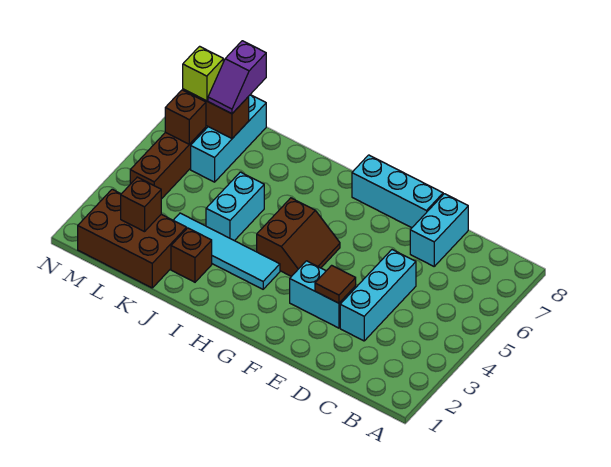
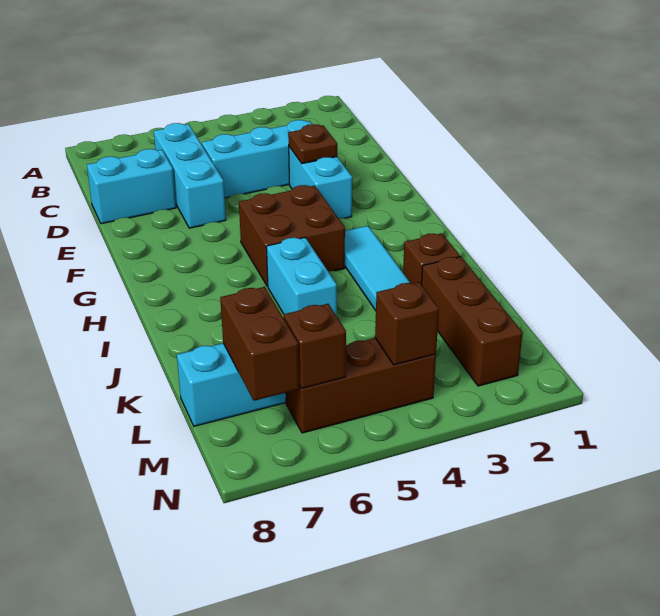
brown tile E3 level 2 -> brown plate E3 level 2
cyan brick E8:G8 level 1 -> cyan brick C6:E6 level 1
brown slope G4:H5 level 1 top H -> brown brick G4:H5 level 1
cyan brick J4:J5 level 1 -> cyan brick I5:J5 level 1
brown brick K1:M2 level 1 -> brown brick K2:M2 level 1
brown brick L2 level 2 -> brown brick M4 level 2
purple slope L7:L8 level 3 top 8 -> none
lime brick M7 level 3 -> none

